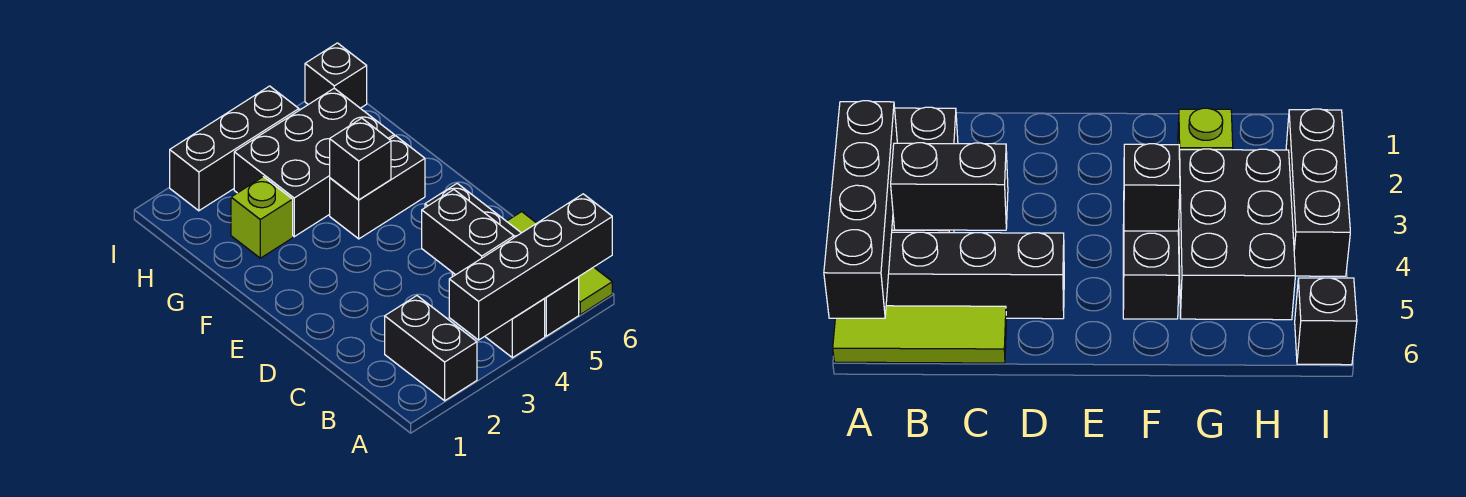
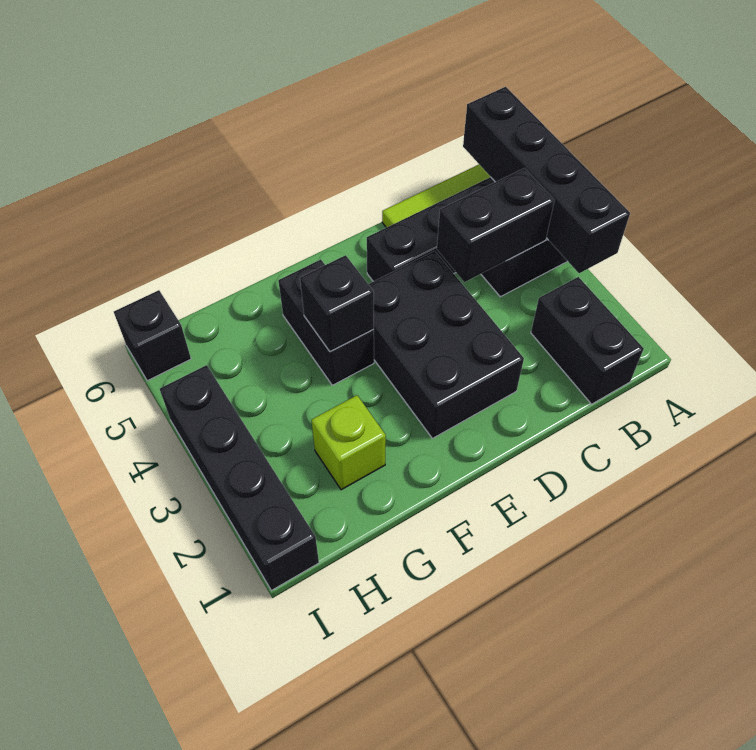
black brick A2:B2 level 1 -> black brick B1:B2 level 1
black brick G3:H5 level 1 -> black brick D2:E4 level 1
black brick I2:I4 level 1 -> black brick I1:I4 level 1

